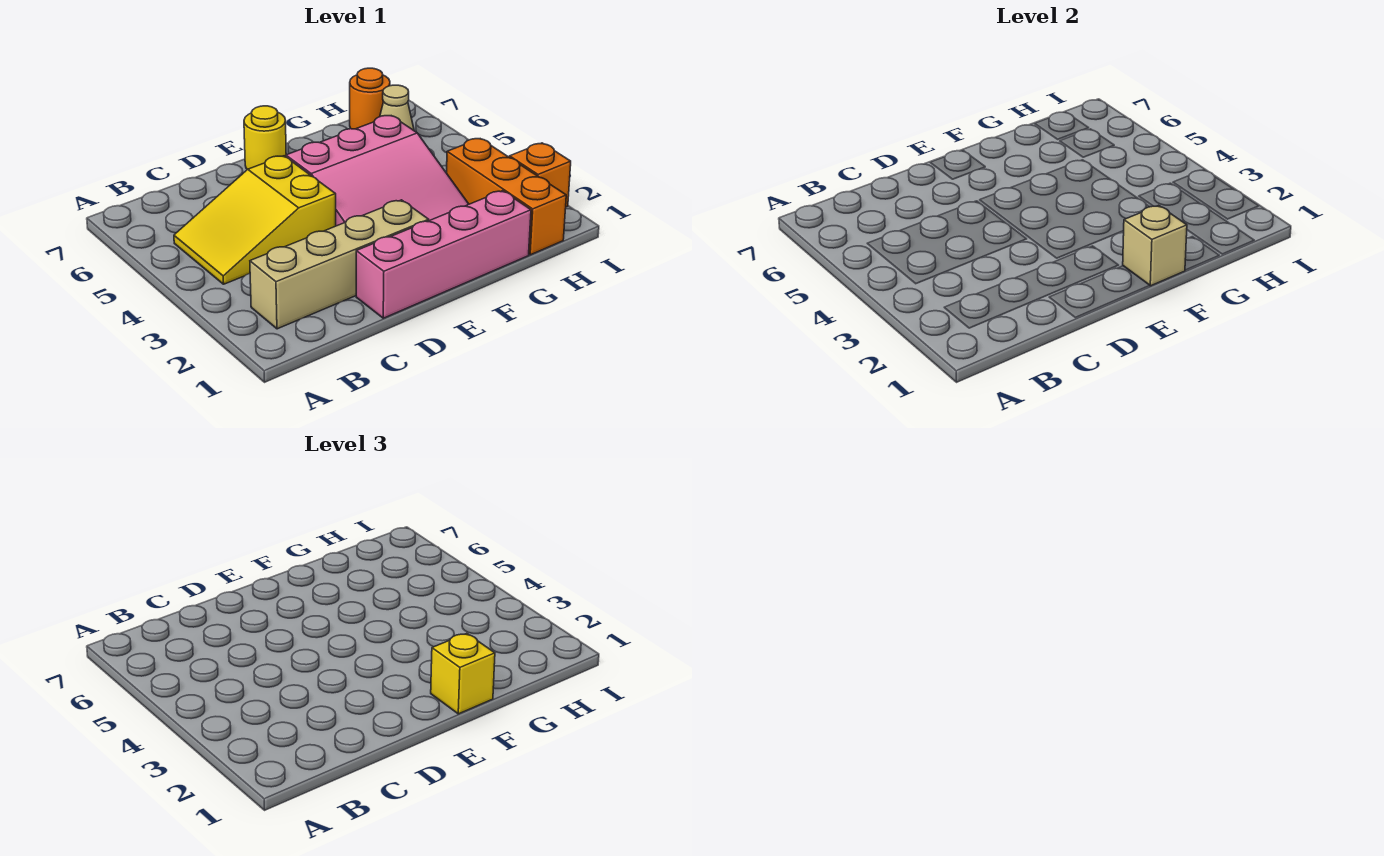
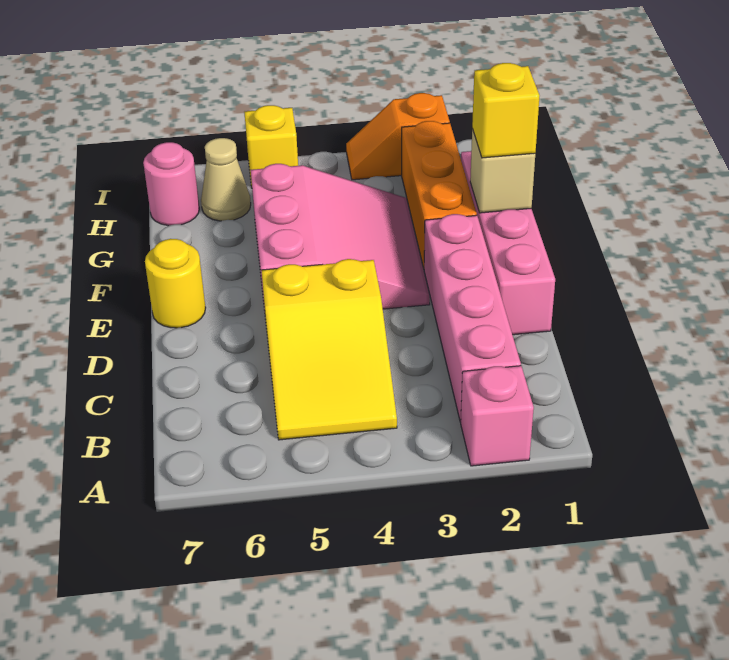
none -> pink brick A2 level 1
tan brick B2:E2 level 1 -> pink brick B2:E2 level 1
orange brick H1:H3 level 1 -> orange brick F2:H2 level 1
orange round brick H7 level 1 -> pink round brick H7 level 1
none -> yellow brick I5 level 1

